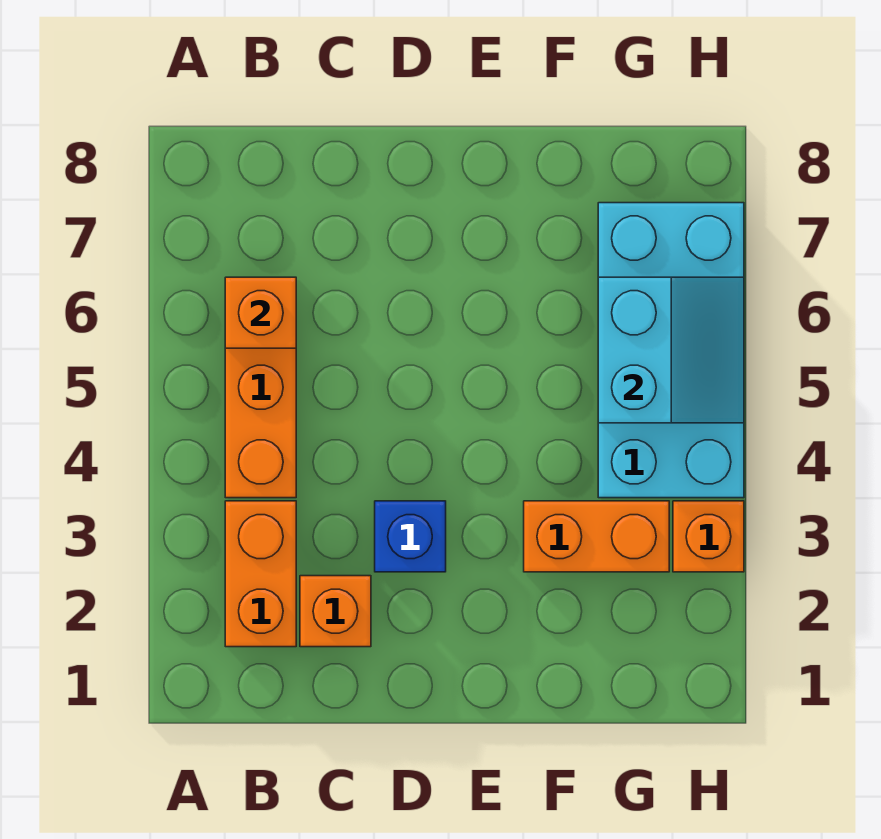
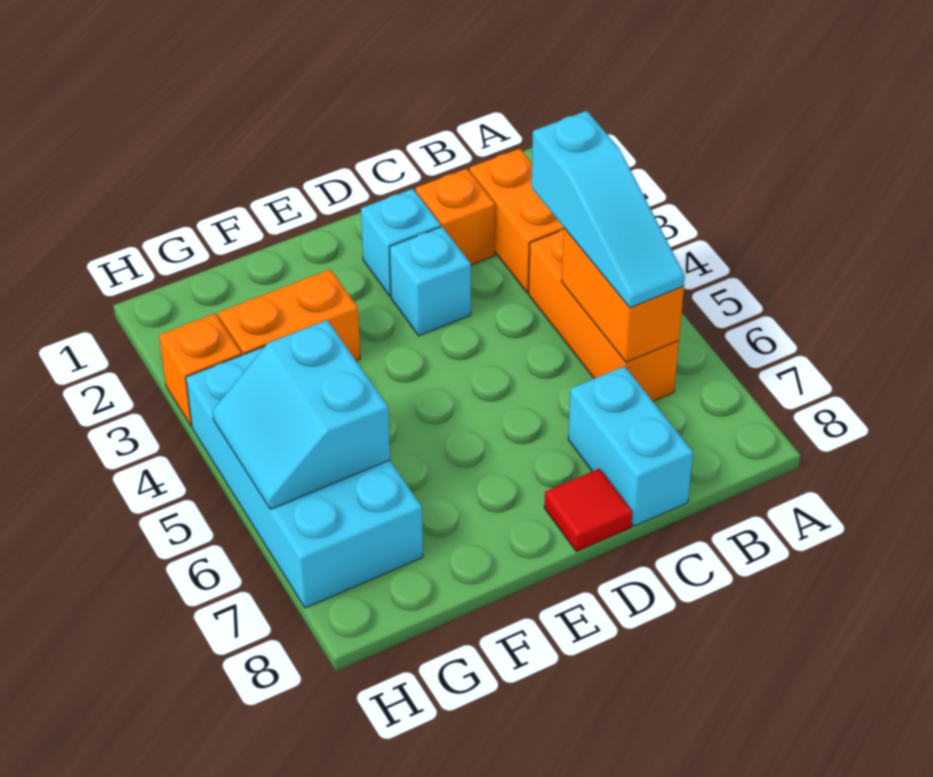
none -> cyan slope B4:B6 level 3 top 4
orange brick B6 level 2 -> orange brick B5:B6 level 2
none -> cyan brick C7:C8 level 1
none -> cyan brick D2 level 1
blue brick D3 level 1 -> cyan brick D3 level 1
none -> red tile D8 level 1

